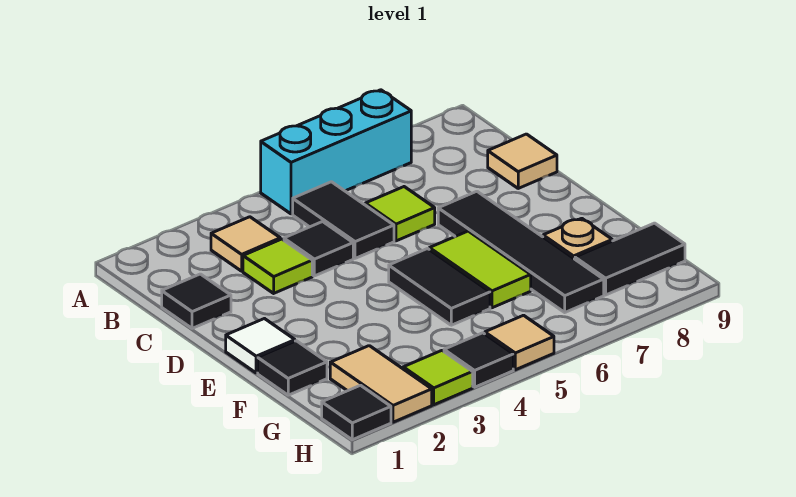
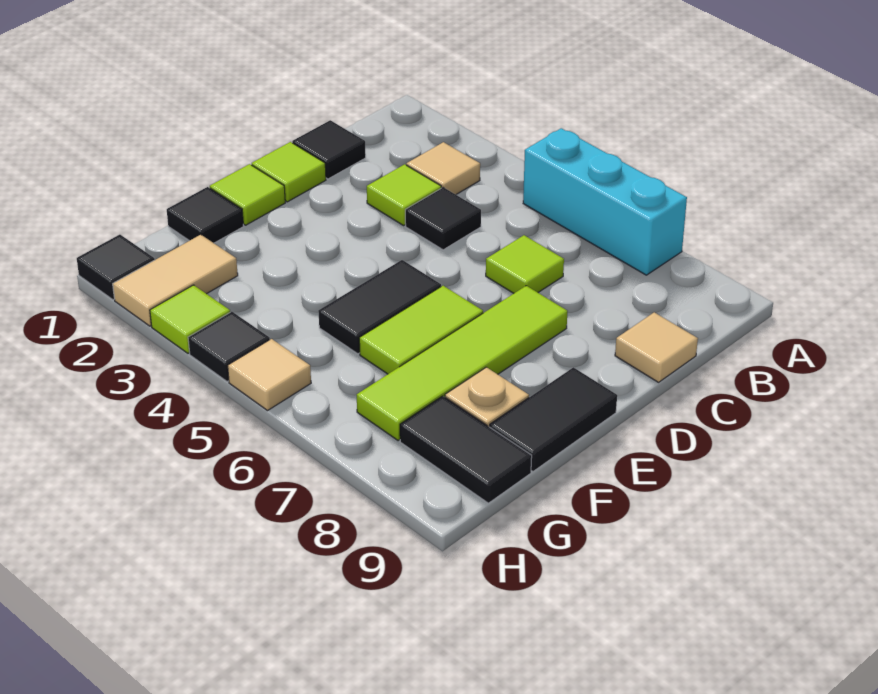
black tile B5:C5 level 1 -> black tile E9:F9 level 1
none -> lime tile D1 level 1
black tile D7:G7 level 1 -> lime tile D7:G7 level 1
white tile E1 level 1 -> lime tile E1 level 1

